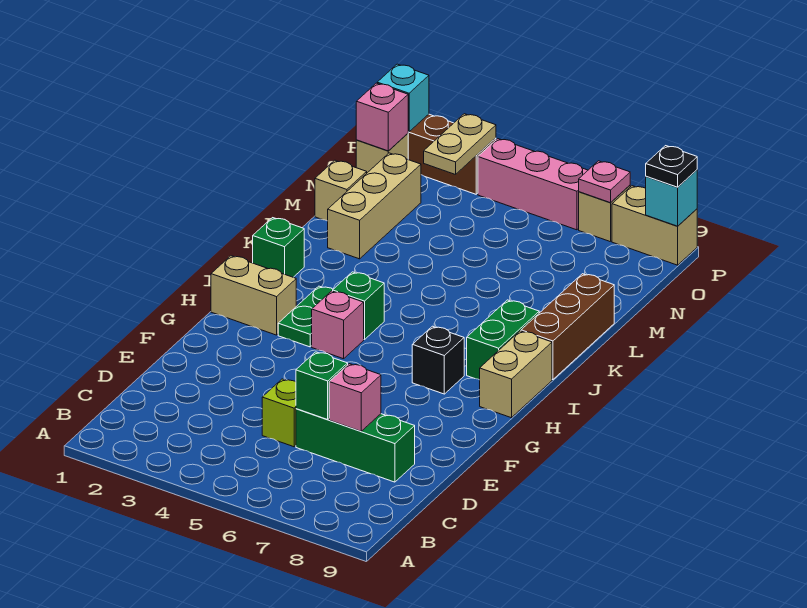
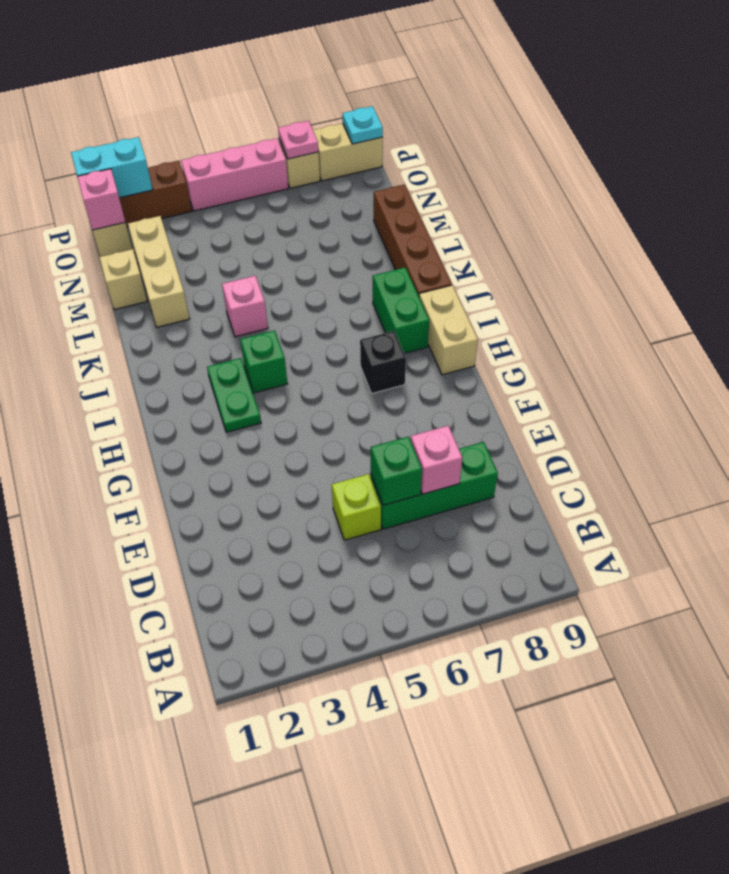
tan brick H1:H2 level 1 -> none
pink brick H4 level 1 -> pink brick K4 level 1
green brick J1 level 1 -> none
brown brick J9:L9 level 1 -> brown brick J9:M9 level 1
tan plate O3:P3 level 2 -> none
cyan brick P1 level 2 -> cyan brick P1:P2 level 2
cyan brick P9 level 2 -> cyan plate P9 level 2
black plate P9 level 3 -> none

